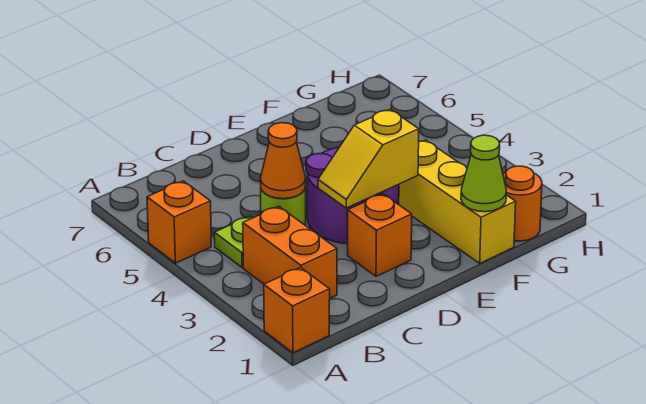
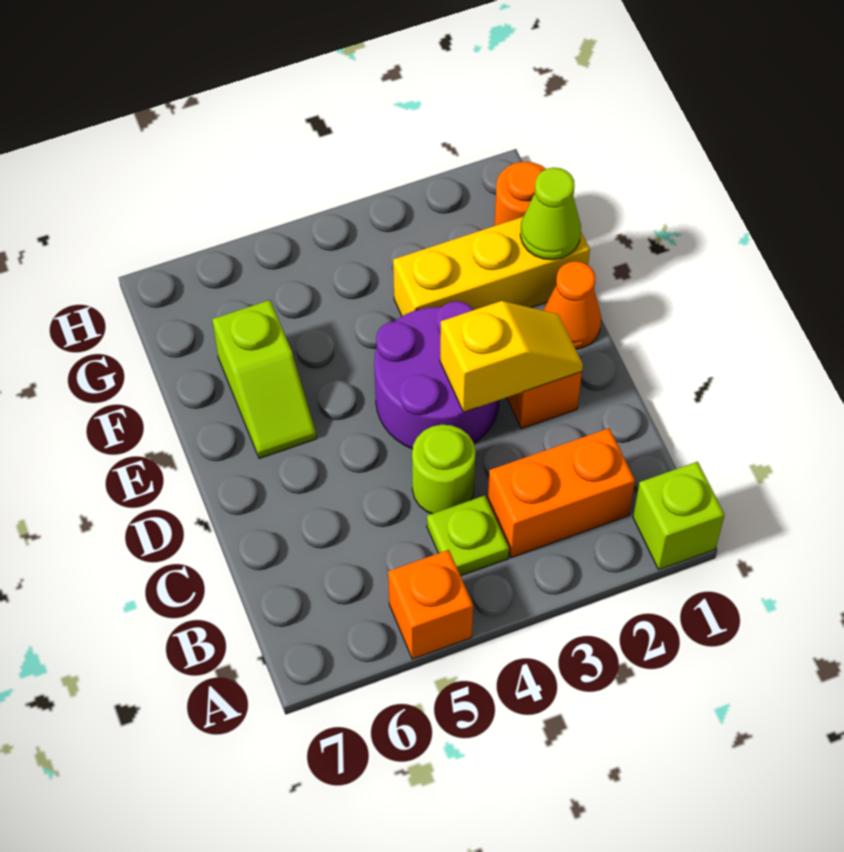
orange brick A1 level 1 -> lime brick A1 level 1
orange cone C4 level 2 -> orange cone E1 level 1
yellow slope D3:E3 level 2 top E -> yellow slope D2:D3 level 2 top 3
none -> lime slope E6:F6 level 1 top F

